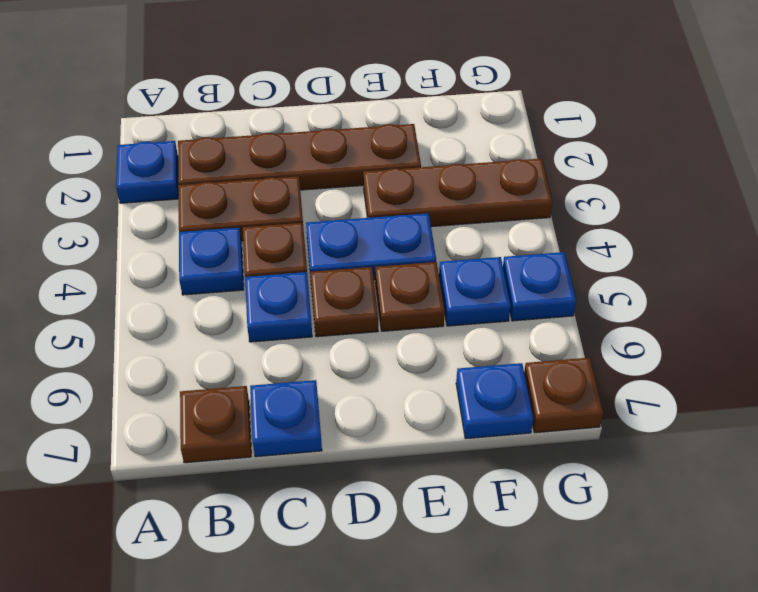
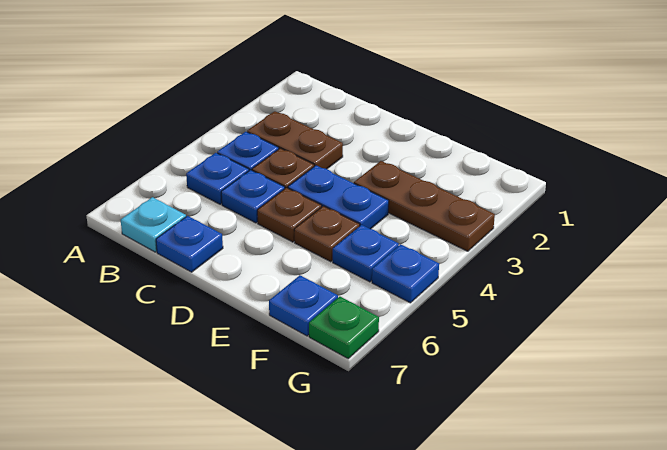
blue plate A2 level 1 -> blue plate B5 level 1
brown plate B2:E2 level 1 -> none
brown plate B7 level 1 -> cyan plate B7 level 1
brown plate G7 level 1 -> green plate G7 level 1

